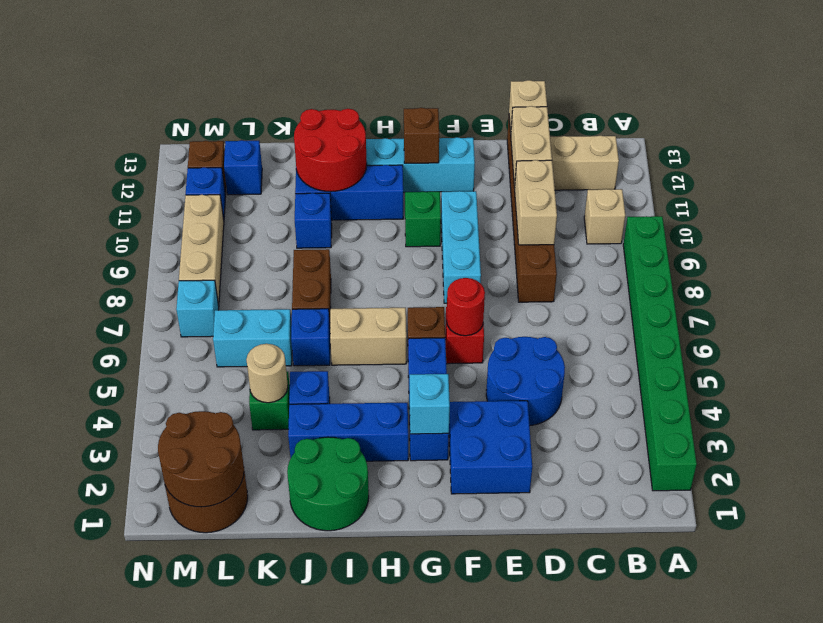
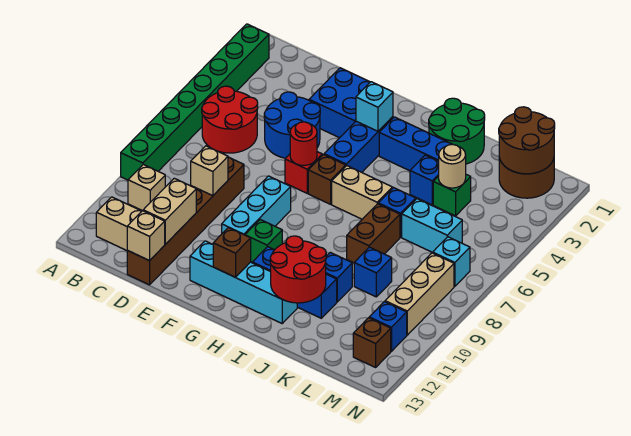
none -> red round brick B5:C6 level 1
tan brick D9:D10 level 2 -> tan brick D9 level 2
blue brick L12 level 1 -> blue brick K9 level 1

